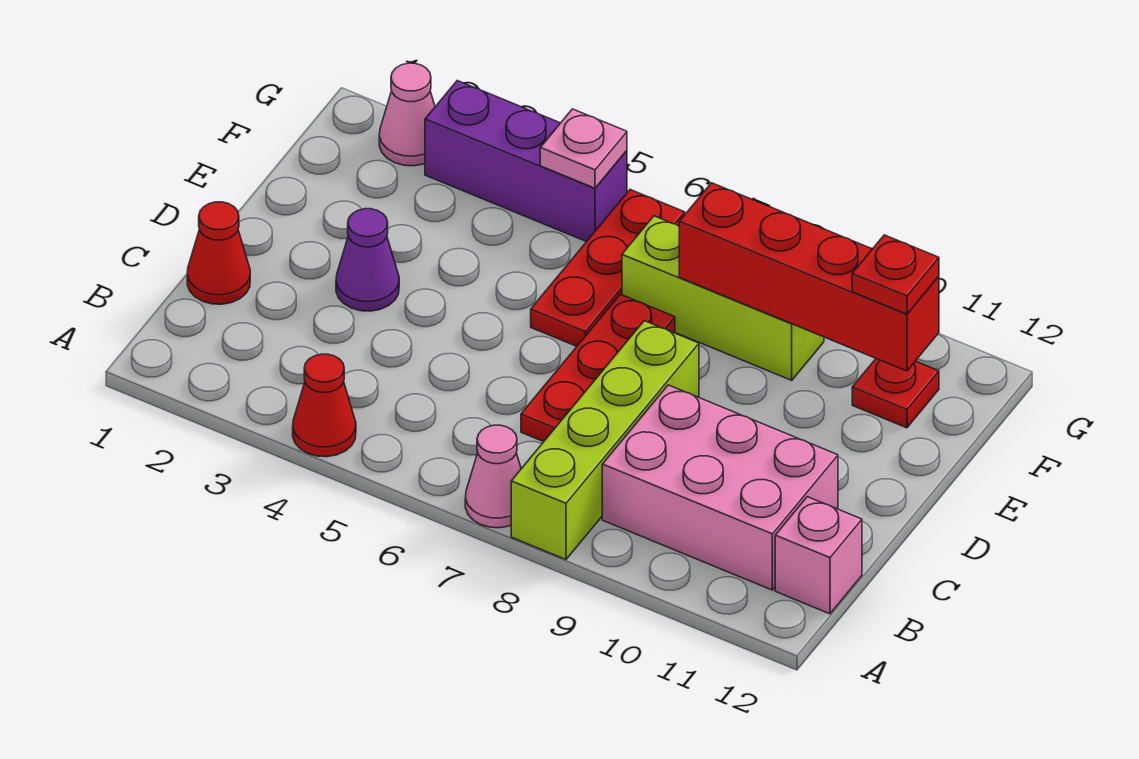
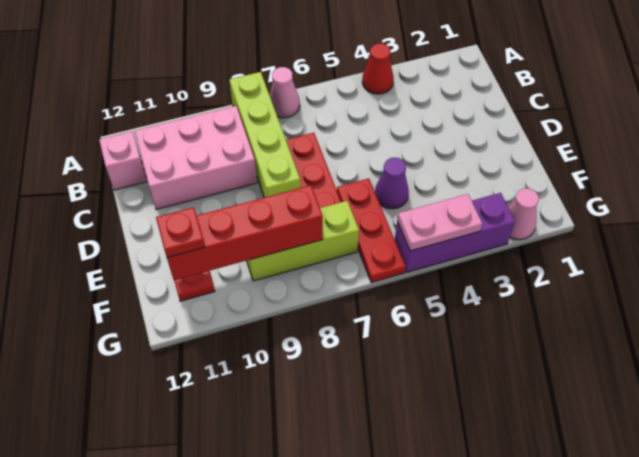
red cone C1 level 1 -> none
purple cone D3 level 1 -> purple cone E5 level 1
pink plate G5 level 2 -> pink plate G4:G5 level 2

